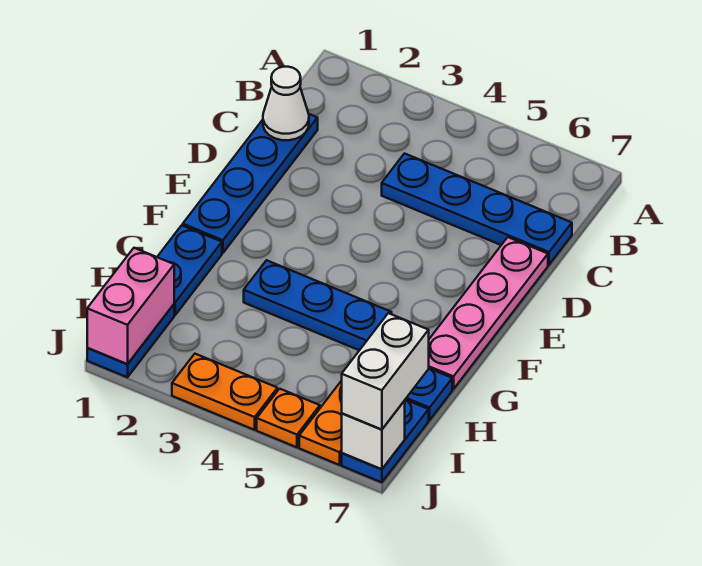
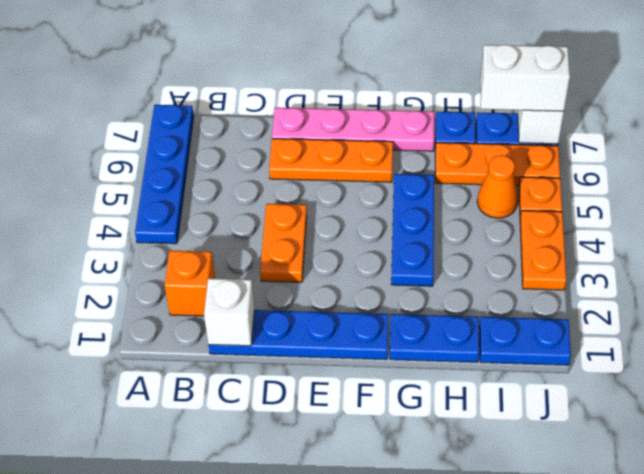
none -> orange brick B2 level 1
white cone C1 level 2 -> white brick C1 level 2
blue plate C4:C7 level 1 -> blue plate A4:A7 level 1
none -> orange plate D3:D4 level 1
none -> orange plate D6:F6 level 1
pink brick I1:J1 level 2 -> none
none -> orange cone I5 level 1

